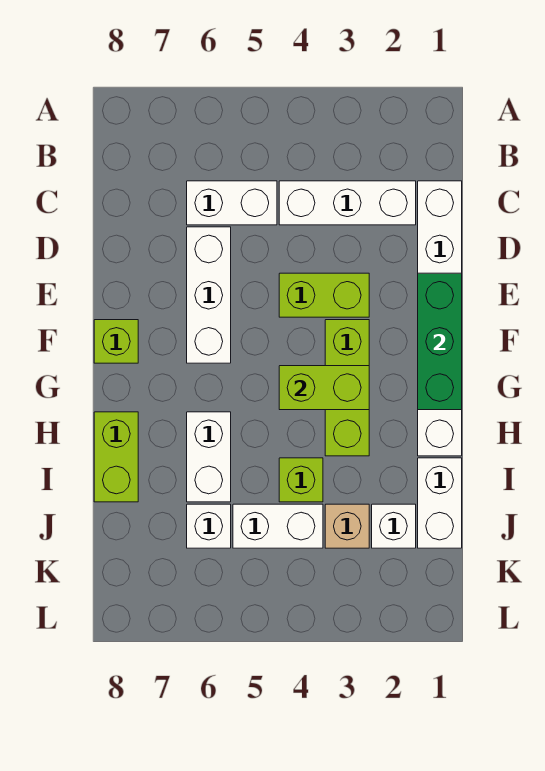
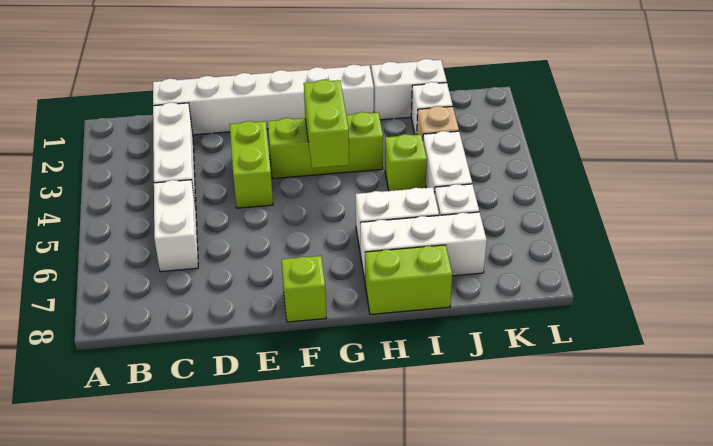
white brick D6:F6 level 1 -> white brick H7:J7 level 1
green brick E1:G1 level 2 -> none

